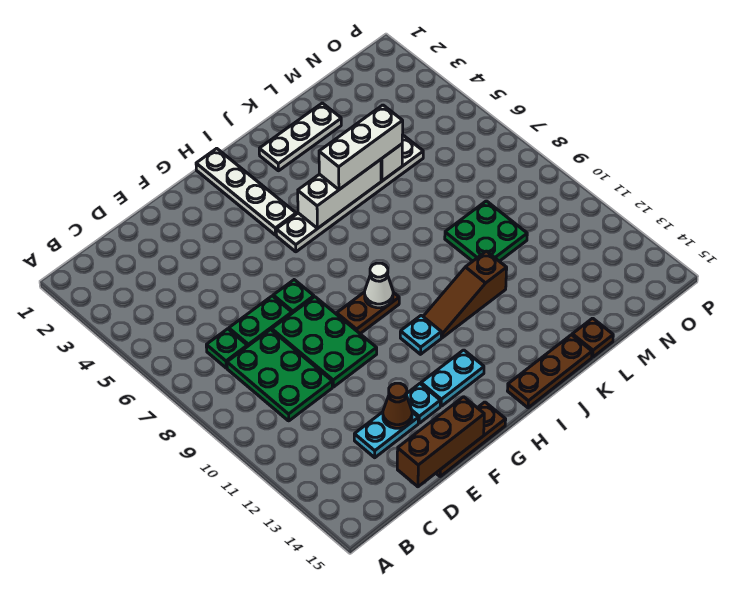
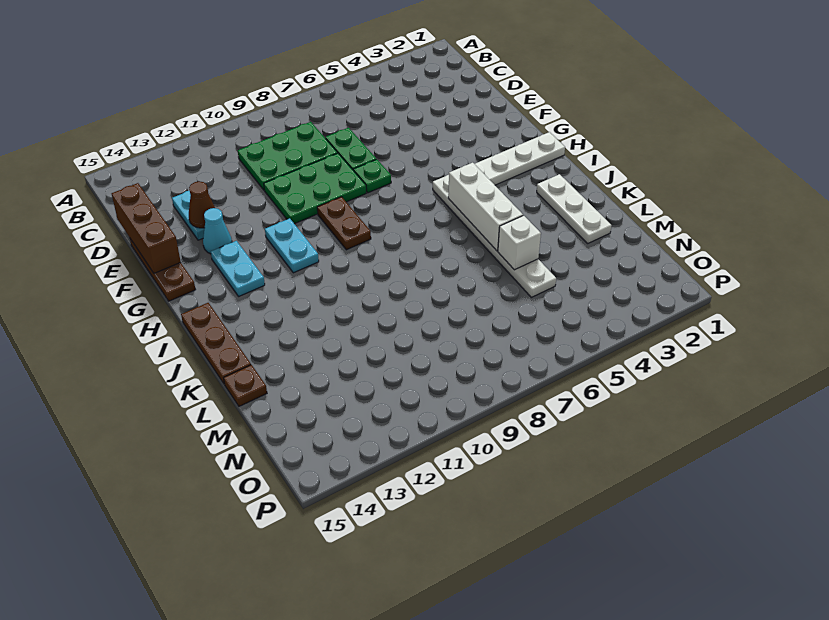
green plate C7 level 1 -> none
cyan plate F13 level 1 -> cyan cone F13 level 1
white cone H9 level 2 -> none
cyan plate H11 level 1 -> cyan plate G11:H11 level 1
brown slope I11:K11 level 1 top K -> none
white brick J5:L5 level 3 -> none
green plate L9:M10 level 1 -> none

